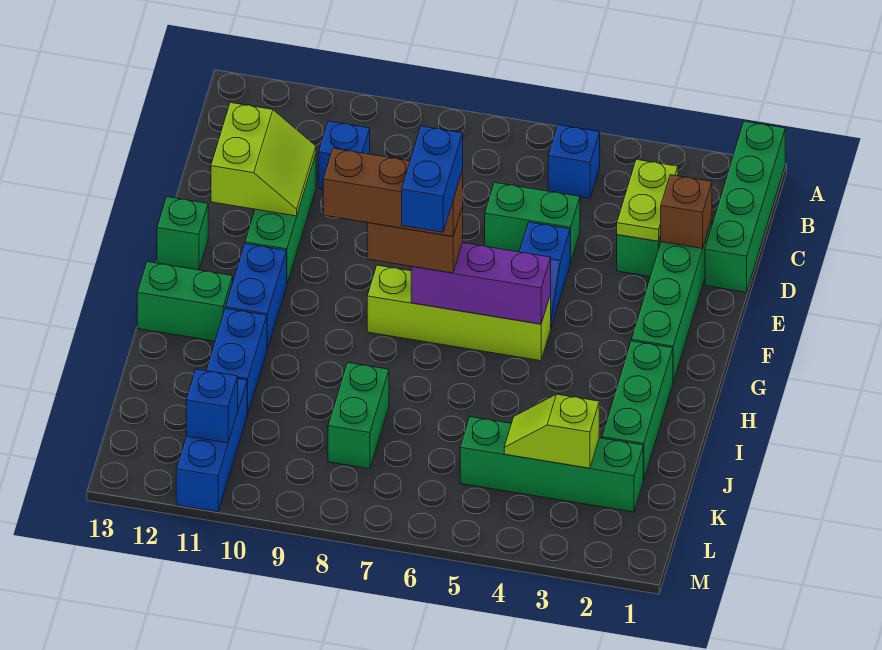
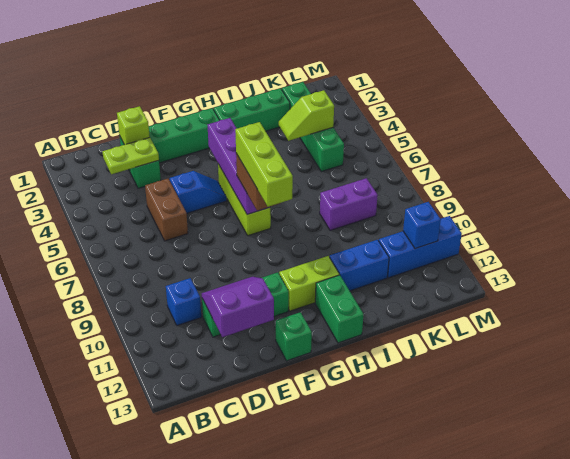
green brick A1:D1 level 1 -> none
blue brick B5 level 1 -> none
brown brick D2 level 2 -> lime brick D2 level 2
green brick D5:D6 level 1 -> brown brick D5:D6 level 1
lime slope D11:E12 level 2 top 12 -> purple slope D11:E12 level 2 top 12
lime brick G5:G8 level 1 -> lime brick G5:G7 level 1
purple brick G5:G7 level 2 -> purple brick G4:G7 level 2
brown brick G7:G9 level 4 -> lime brick G7:G9 level 4
blue brick G7:H7 level 5 -> none
blue brick G11:H11 level 1 -> lime brick G11:H11 level 1
green brick J8:K8 level 1 -> purple brick J8:K8 level 1
lime slope K3:K4 level 2 top 3 -> lime slope J4:K4 level 2 top K

